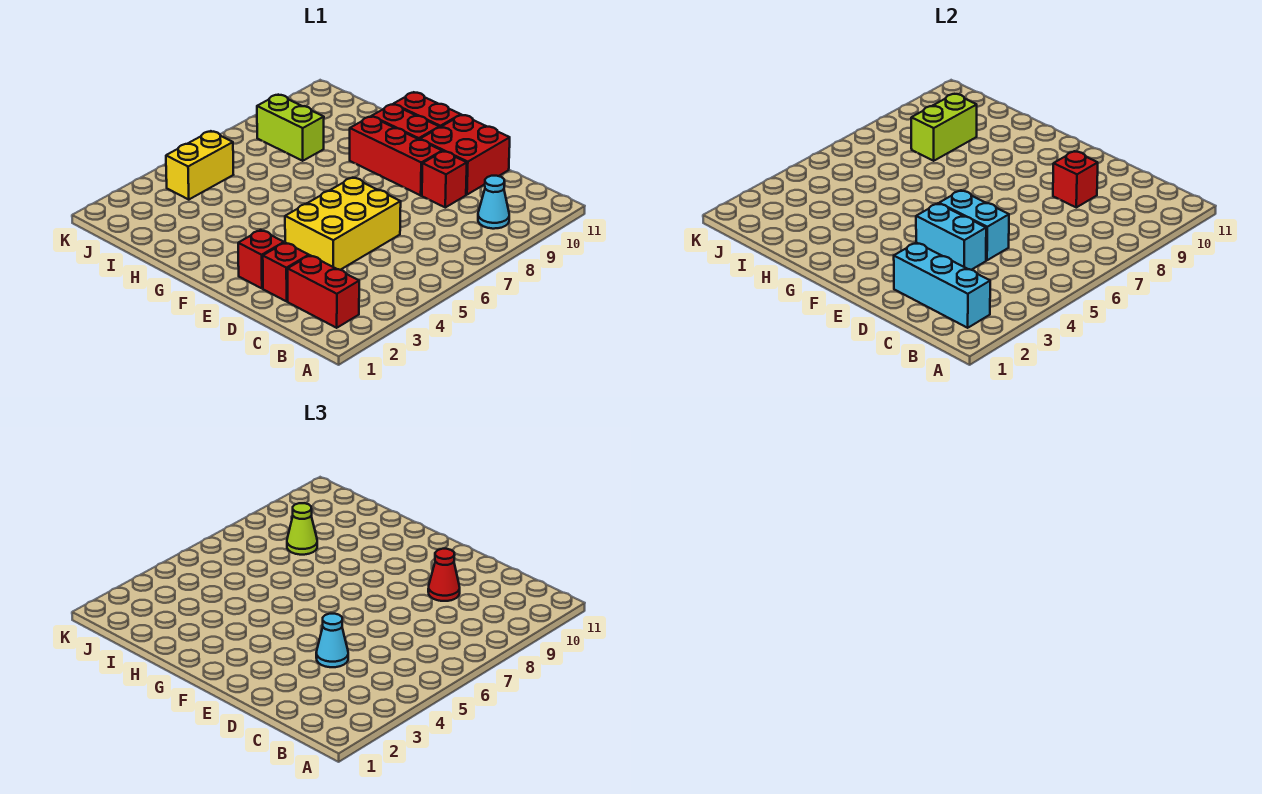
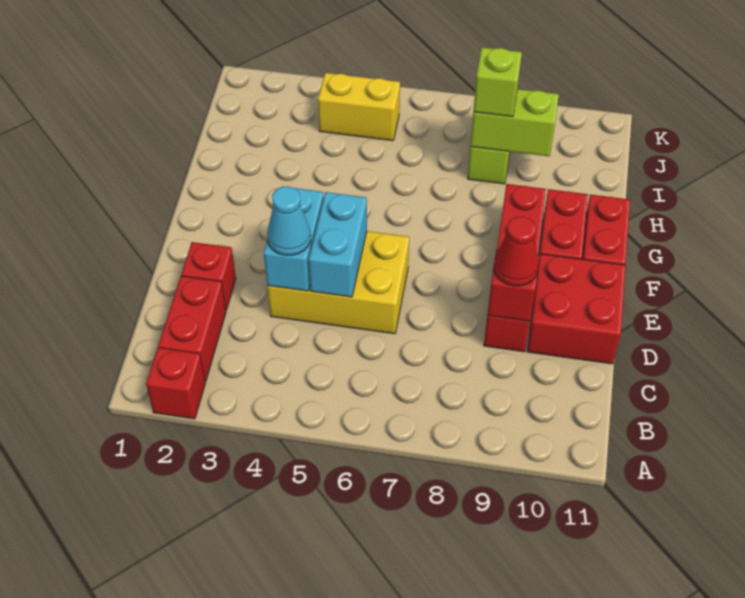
cyan brick B2:D2 level 2 -> none
cyan cone B9 level 1 -> none
red brick E2 level 1 -> red brick A2 level 1
lime cone I8 level 3 -> lime brick I8 level 3

